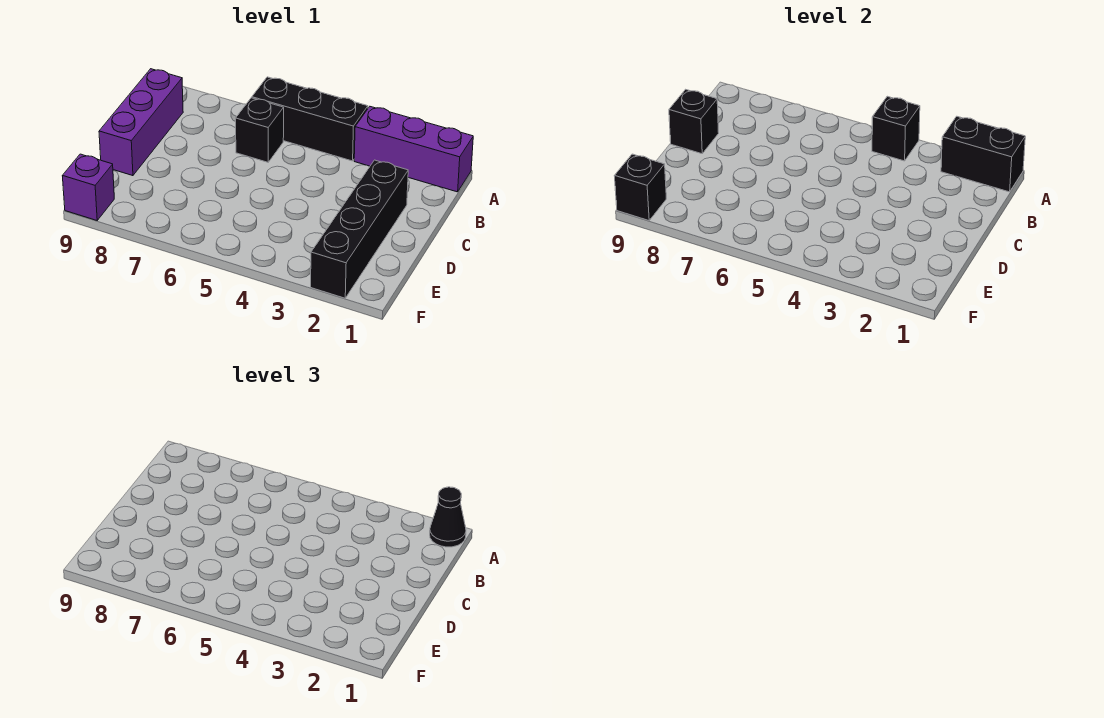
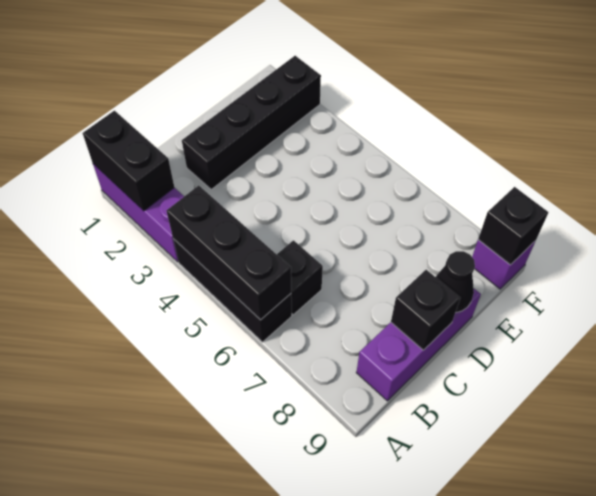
black cone A1 level 3 -> black cone D9 level 2
black brick A4 level 2 -> black brick A4:A6 level 2

